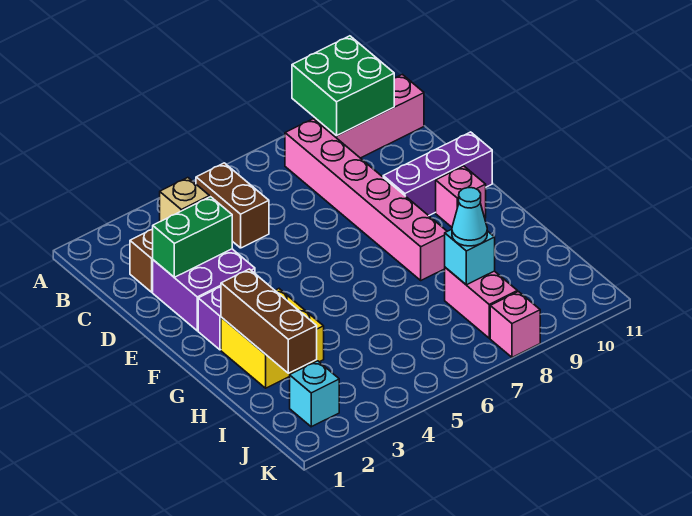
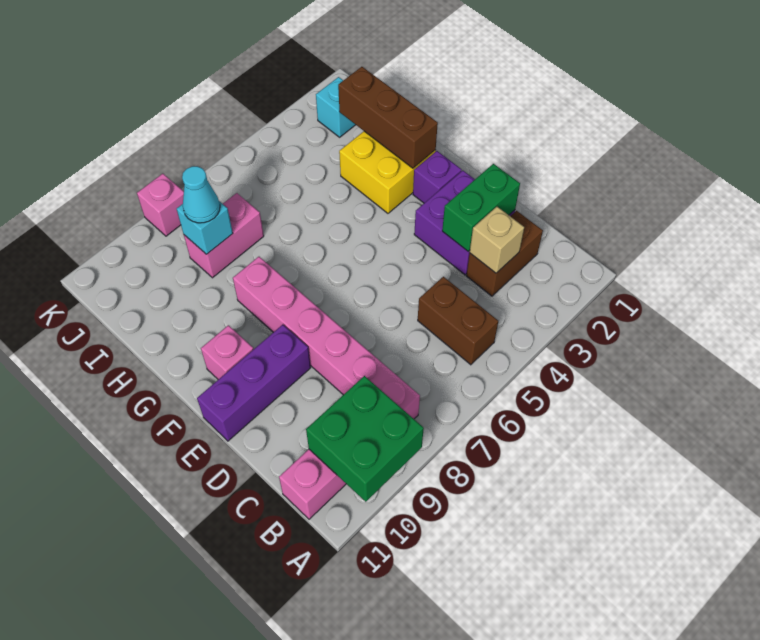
pink brick I8:J8 level 1 -> pink brick I7:I8 level 1

